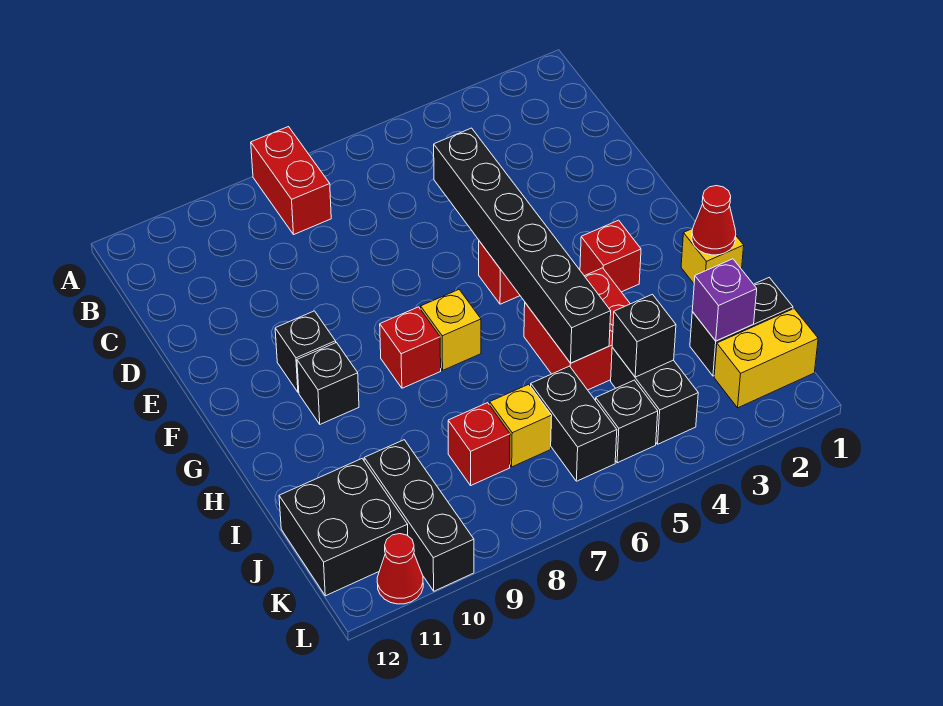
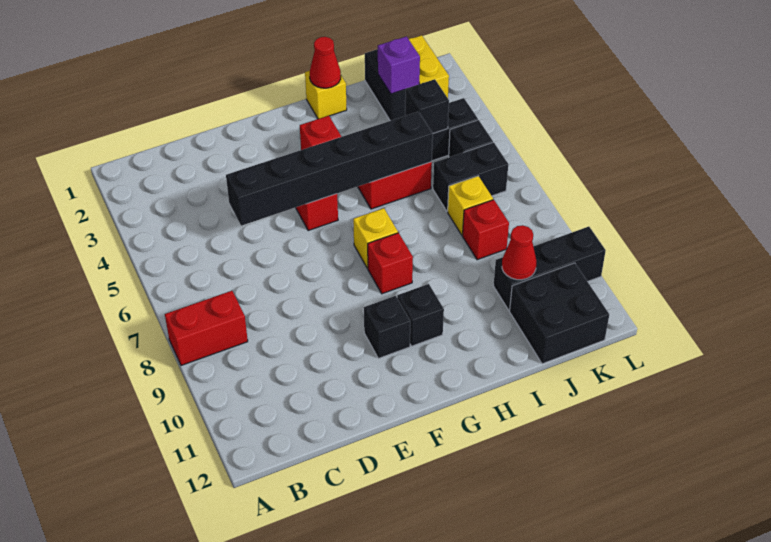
red cone L11 level 1 -> red cone J10 level 2

